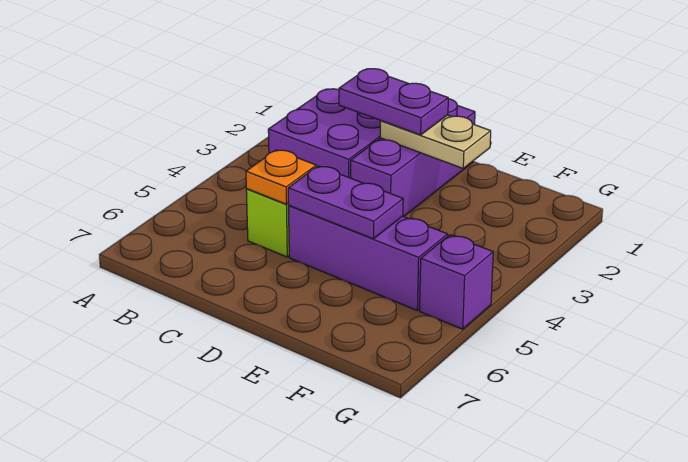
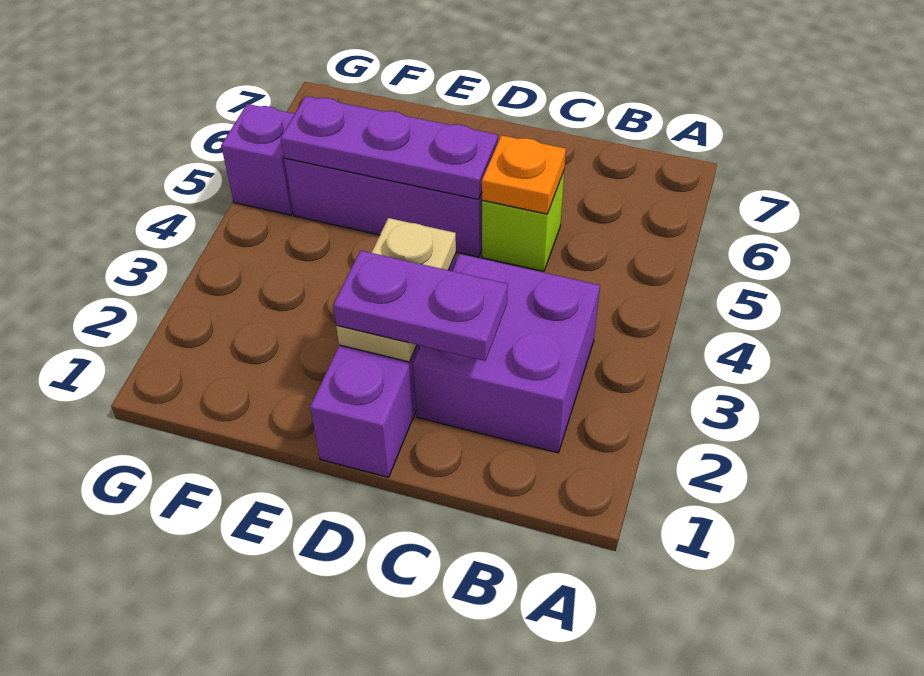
tan plate D2:E2 level 2 -> tan plate D2:D3 level 2
purple plate D5:E5 level 2 -> purple plate D5:F5 level 2

